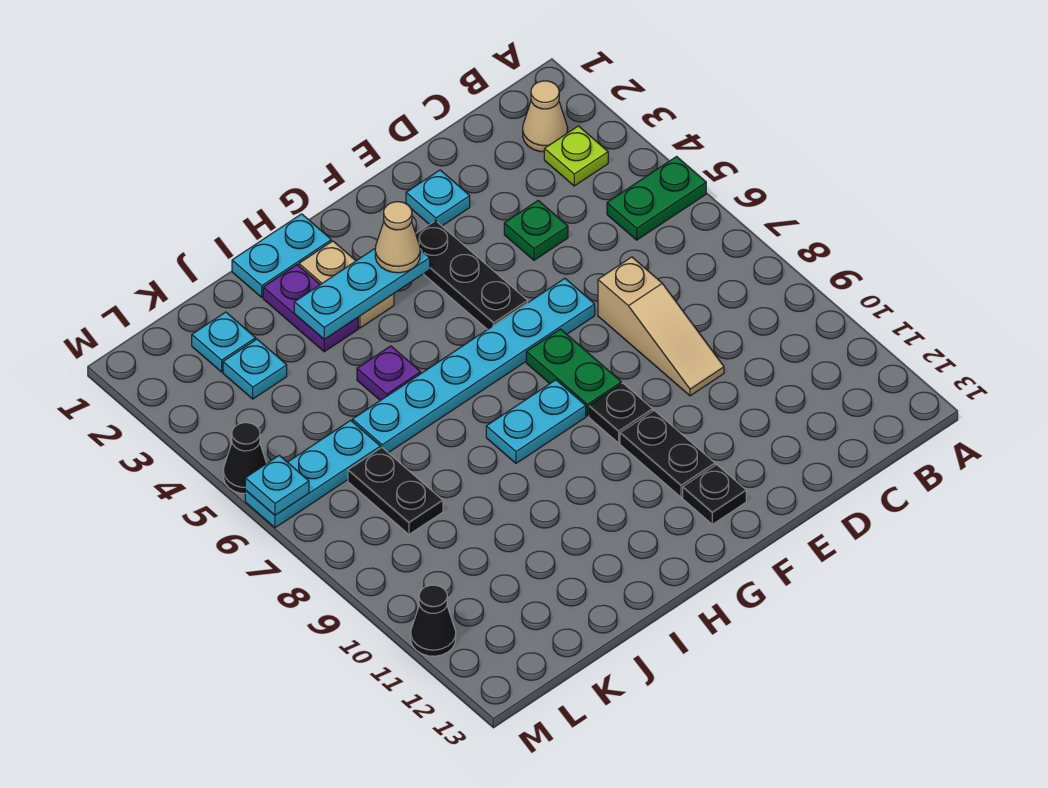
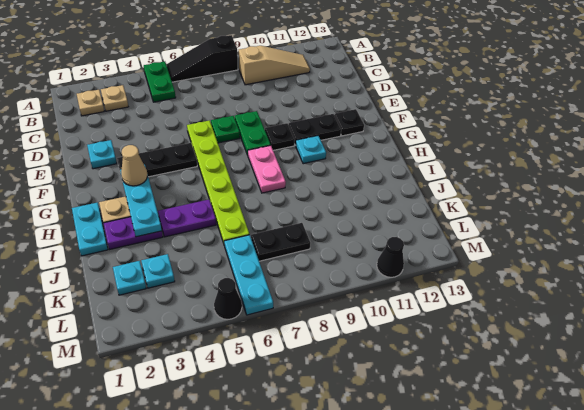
none -> black slope A6:A8 level 1 top 8
tan cone B2 level 1 -> tan plate B2 level 1
lime plate B3 level 1 -> tan plate B3 level 1
green plate D4 level 1 -> green plate E7 level 1
tan slope D7:D9 level 1 top 7 -> tan slope B9:B11 level 1 top 9
cyan plate E6:J6 level 1 -> lime plate E6:J6 level 1
green plate F7:F8 level 1 -> green plate E8:F8 level 1
cyan plate G8:H8 level 1 -> pink plate G8:H8 level 1
purple plate I5 level 1 -> purple plate I4:I5 level 1
cyan plate M6 level 2 -> cyan plate G10 level 1

